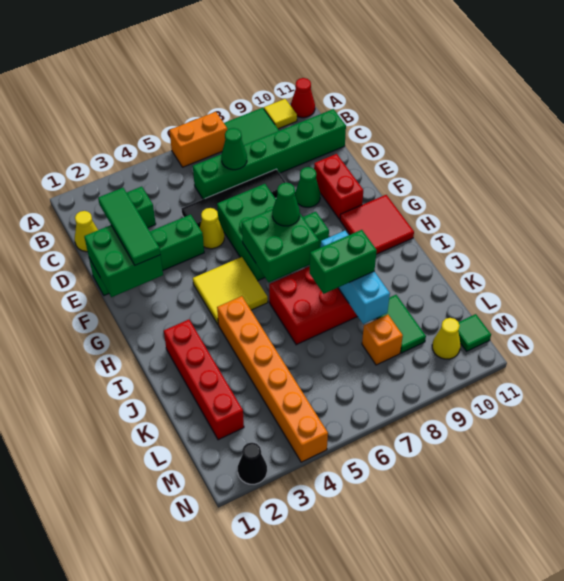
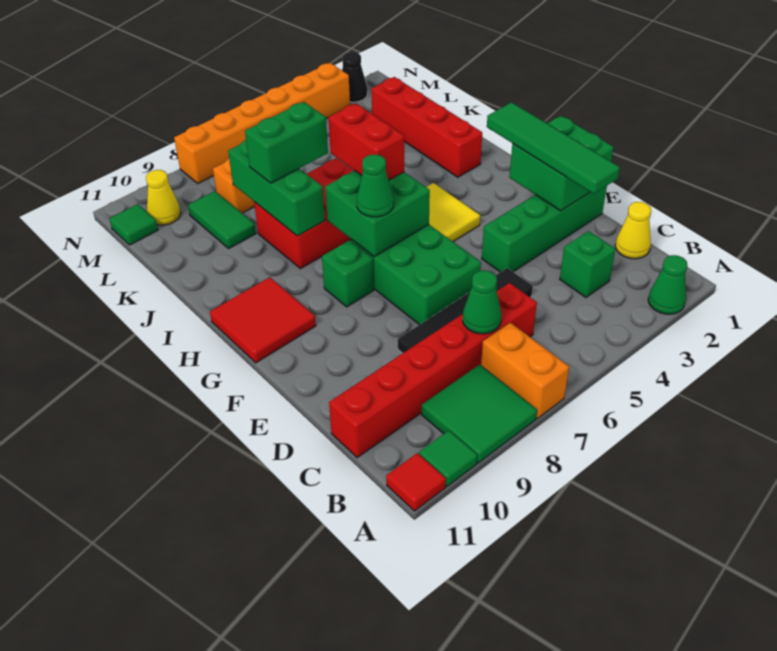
orange brick A6:A7 level 1 -> orange brick A7:B7 level 1
yellow tile A10 level 1 -> green tile A10 level 1
red cone A11 level 1 -> red tile A11 level 1
green brick C6:C11 level 1 -> red brick C6:C11 level 1
green tile D2:F2 level 3 -> green tile D2:G2 level 3
yellow cone E5 level 1 -> none
green cone E9 level 1 -> green cone A2 level 1
red brick E10:F10 level 1 -> red brick H6:I6 level 3
orange brick I4:N4 level 1 -> orange brick N3:N8 level 1
cyan brick I8:K8 level 2 -> green brick I8:K8 level 2

